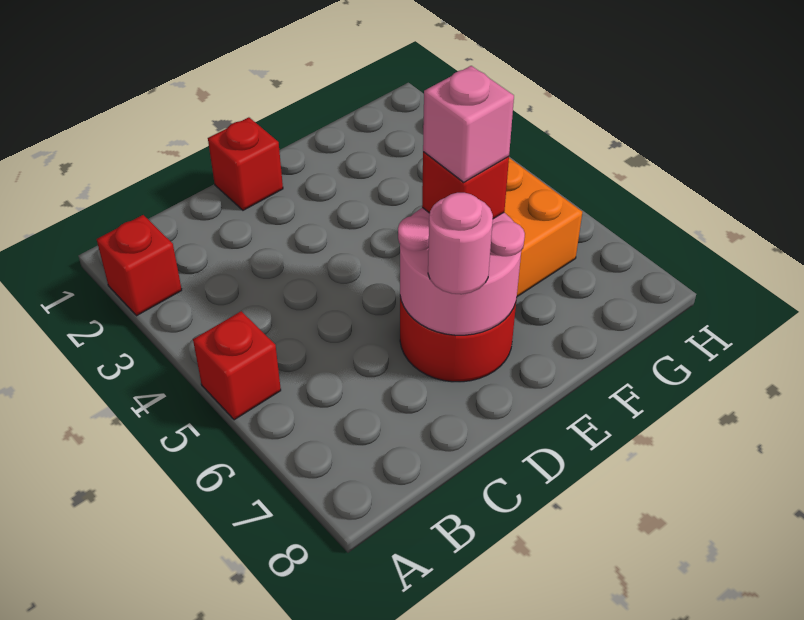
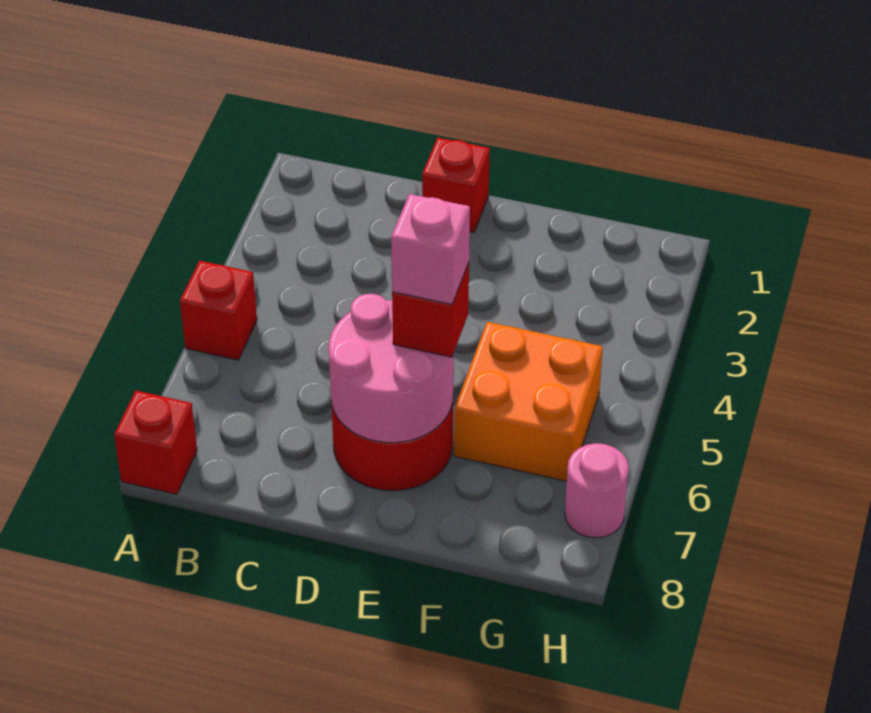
red brick A2 level 1 -> red brick A8 level 1
pink round brick D7 level 3 -> pink round brick H7 level 1

